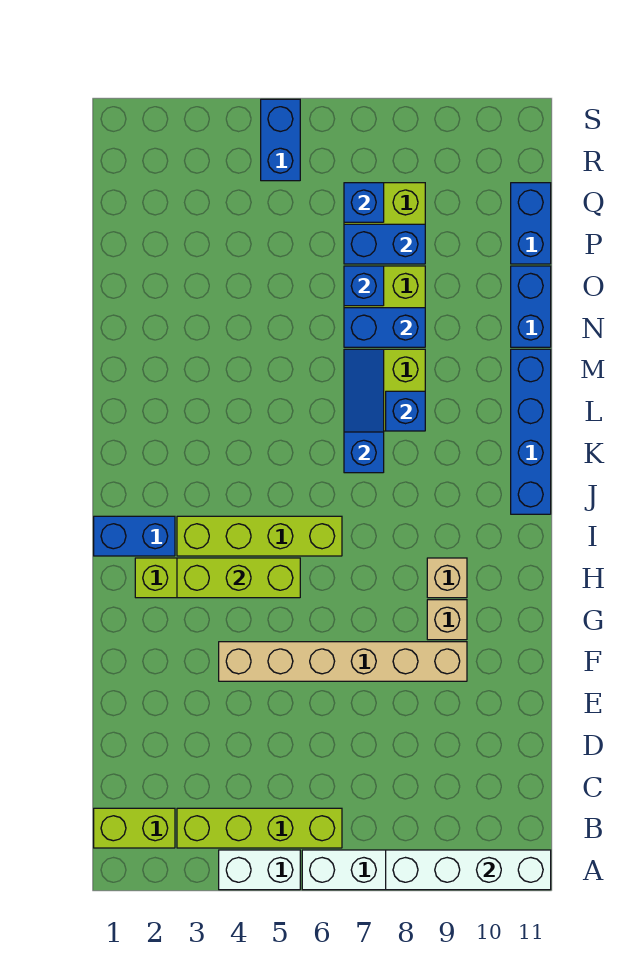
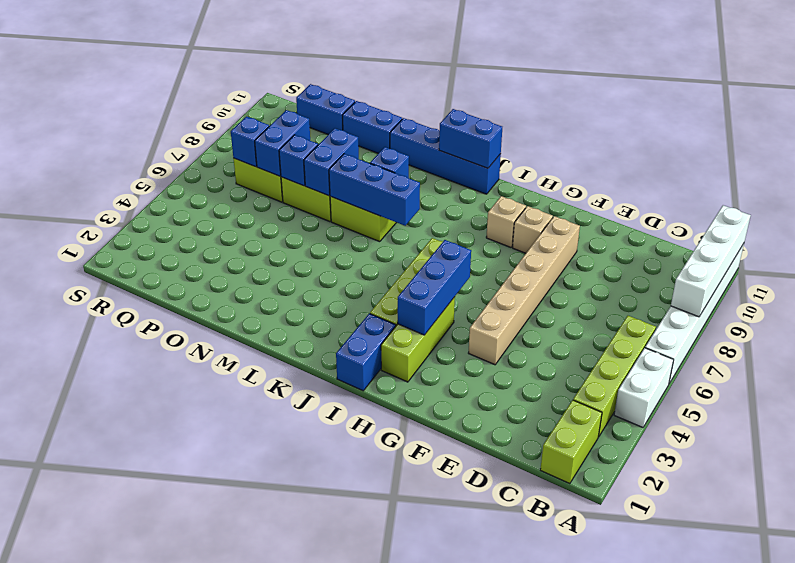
lime brick H3:H5 level 2 -> blue brick H3:H5 level 2
blue slope K7:M7 level 2 top K -> blue brick K7:M7 level 2
blue brick R5:S5 level 1 -> blue brick J11:K11 level 2

